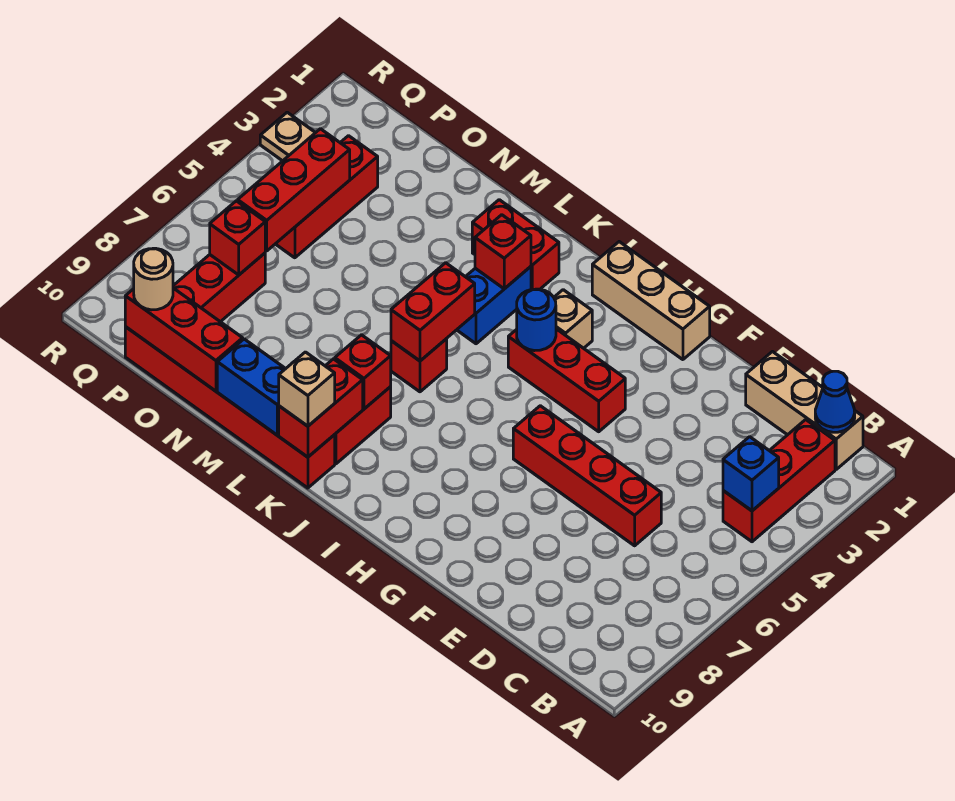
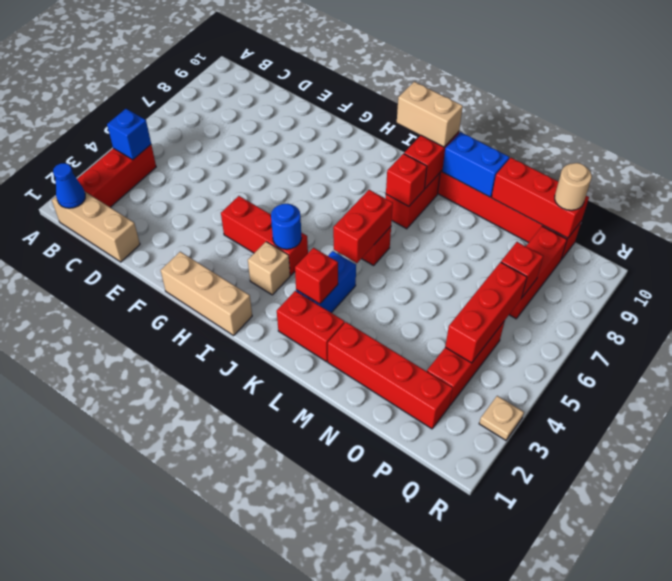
red brick D6:G6 level 1 -> red brick M2:P2 level 1
tan brick K10 level 3 -> tan brick J10:K10 level 3

